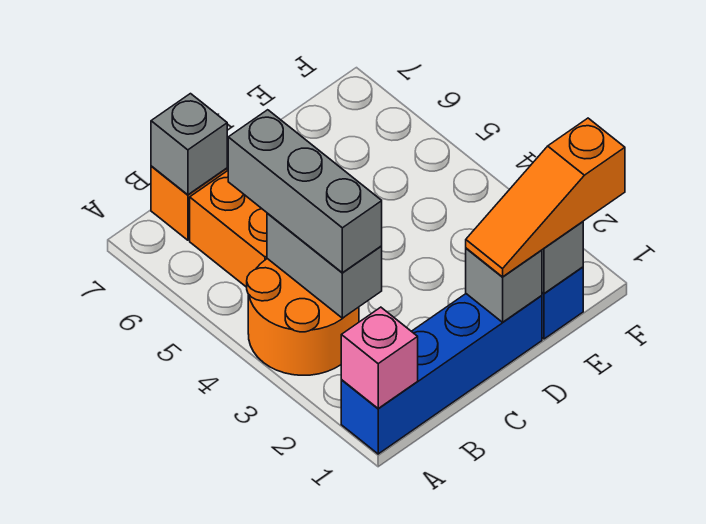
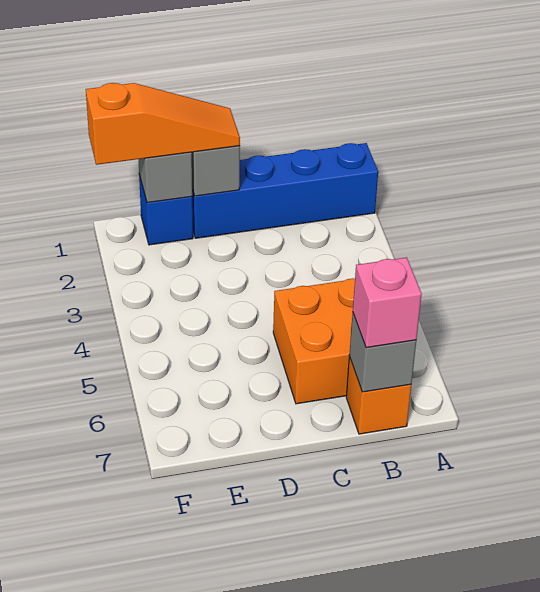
pink brick A1 level 2 -> pink brick B7 level 3
orange round brick A3:B4 level 1 -> none
grey brick B3:B4 level 2 -> none
grey brick B3:B5 level 3 -> none

